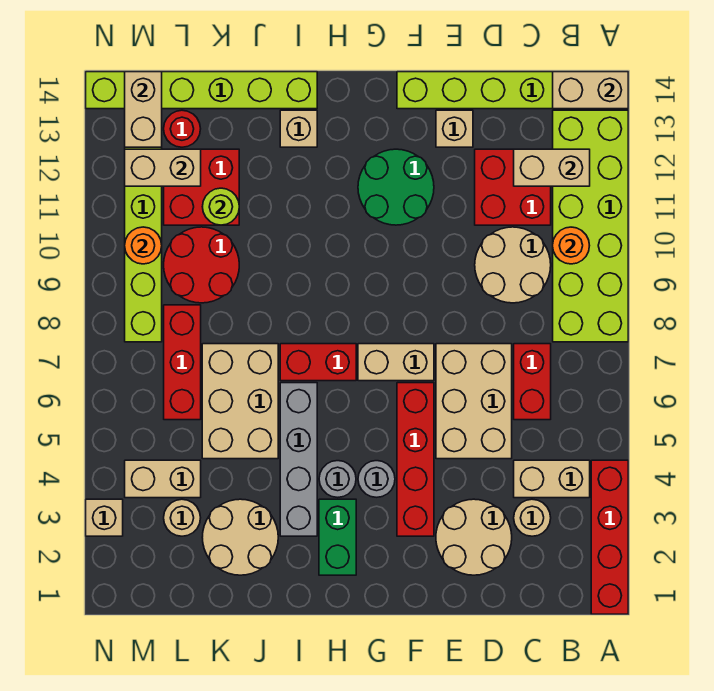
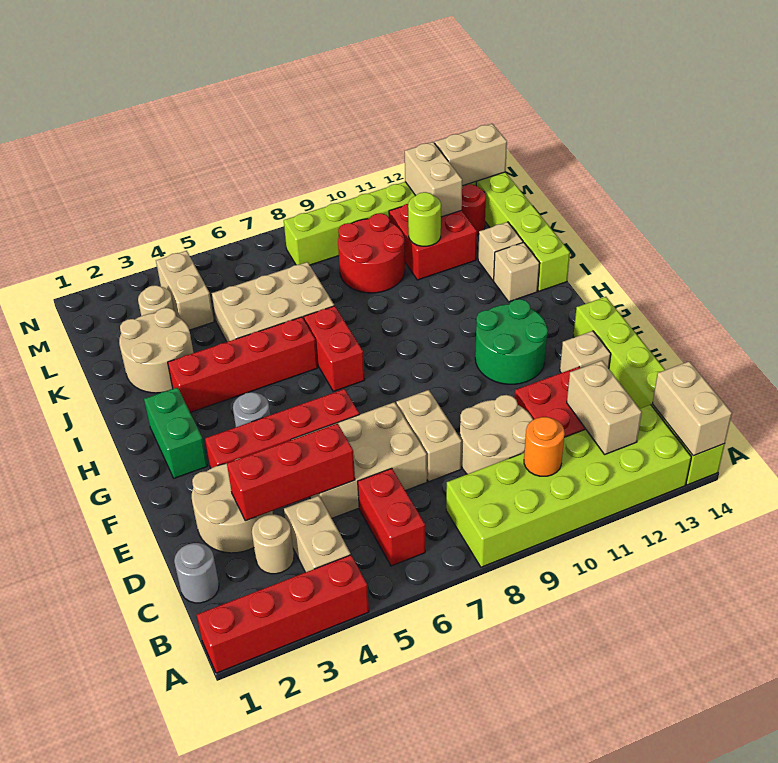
red brick C6:C7 level 1 -> red brick B6:C6 level 1
tan brick F7:G7 level 1 -> tan brick D8:E8 level 1
green brick H2:H3 level 1 -> green brick G2:H2 level 1
grey round brick H4 level 1 -> grey round brick C1 level 1
grey brick I3:I6 level 1 -> red brick I3:I6 level 1
red brick L6:L8 level 1 -> red brick D3:D5 level 2
orange round brick M10 level 2 -> none
tan brick N3 level 1 -> tan brick J13 level 1

